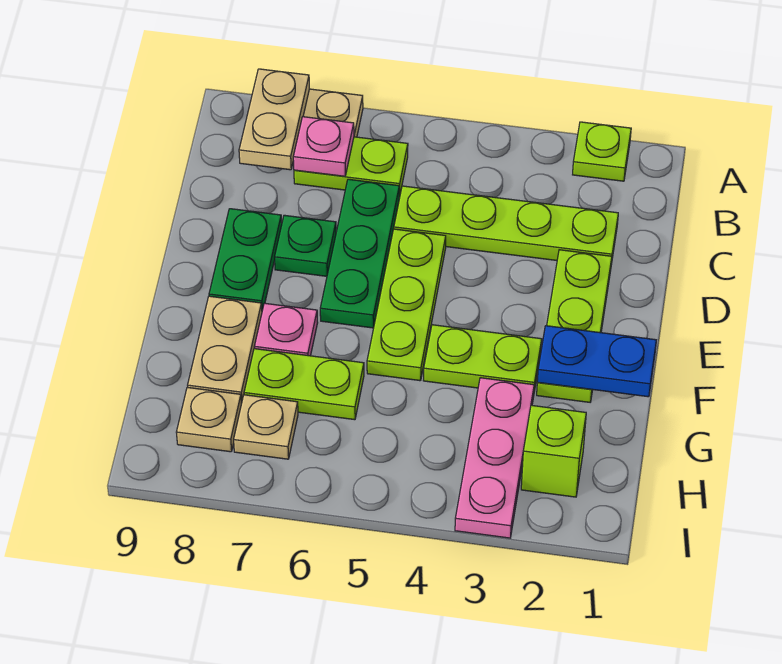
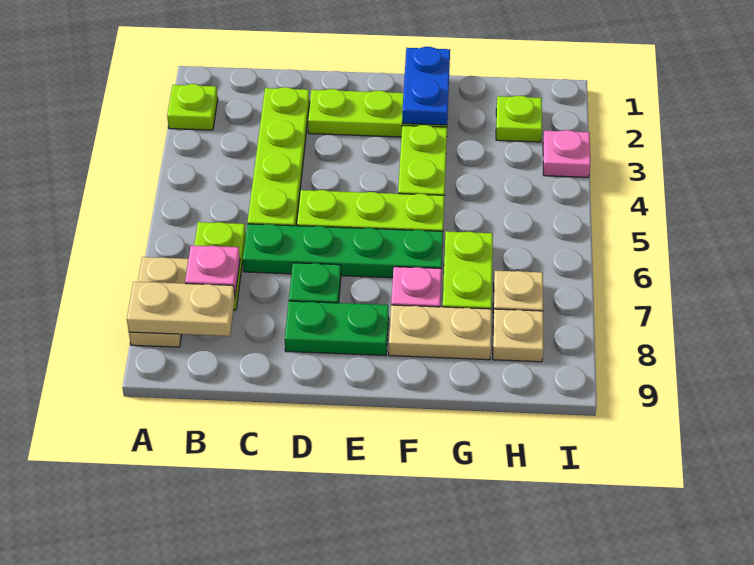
green plate C6:E6 level 1 -> green plate C6:F6 level 1
pink plate G3:I3 level 1 -> pink plate I3 level 1
lime brick H2 level 1 -> lime plate H2 level 1

